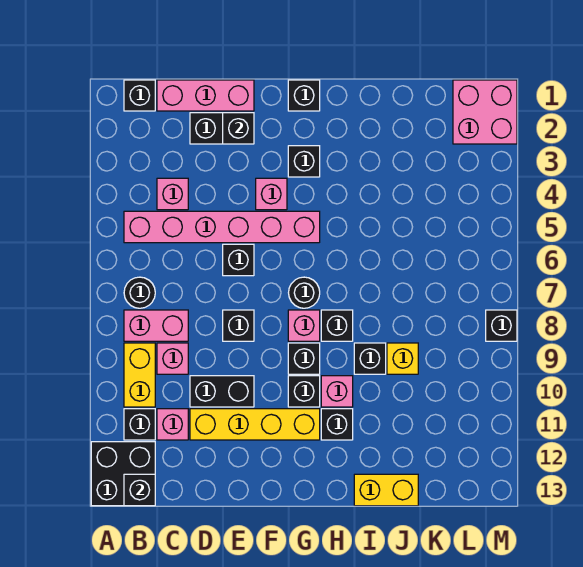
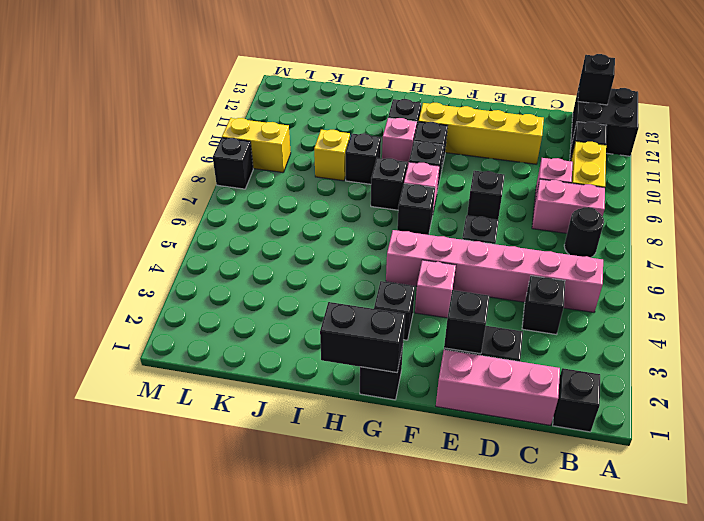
pink brick C4 level 1 -> black brick C4 level 1
pink brick C11 level 1 -> none
black brick D10:E10 level 1 -> black brick G1:H1 level 2
black round brick G7 level 1 -> black brick G7 level 1
yellow brick I13:J13 level 1 -> yellow brick L9:M9 level 1
pink brick L1:M2 level 1 -> none

